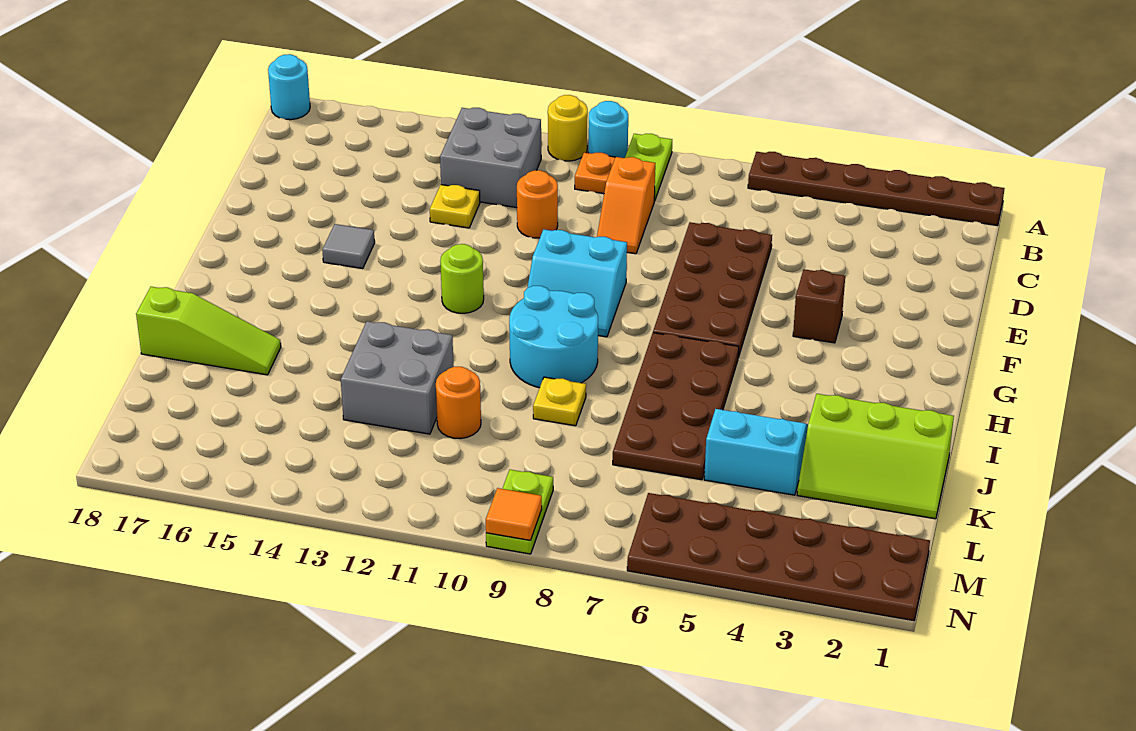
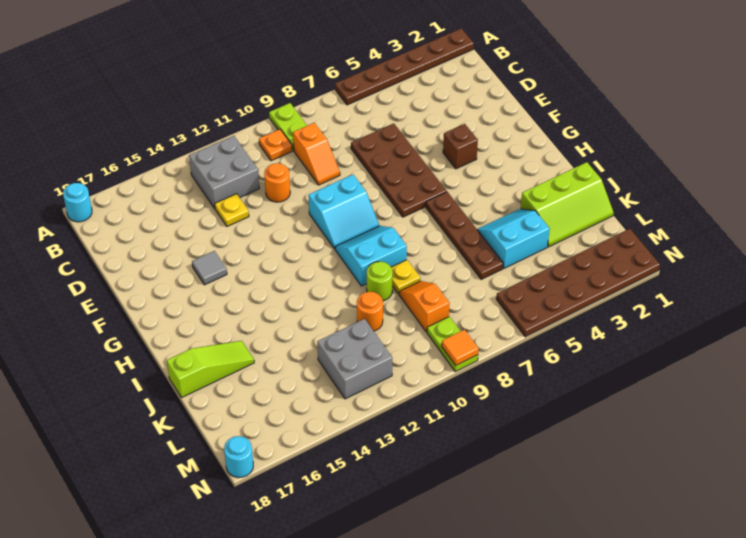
cyan round brick A10 level 1 -> cyan round brick N18 level 1
yellow round brick A11 level 1 -> none
lime round brick G12 level 1 -> lime round brick J10 level 1
brown plate H6:K7 level 1 -> brown plate H6:K6 level 1
cyan round brick H9:I10 level 1 -> cyan slope H9:I10 level 1 top I
grey brick J12:K13 level 1 -> grey brick L12:M13 level 1
none -> orange slope K9:L9 level 1 top L

